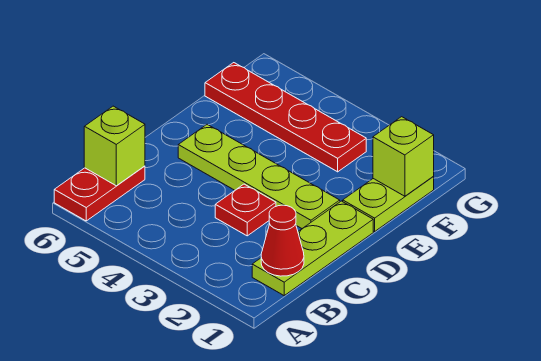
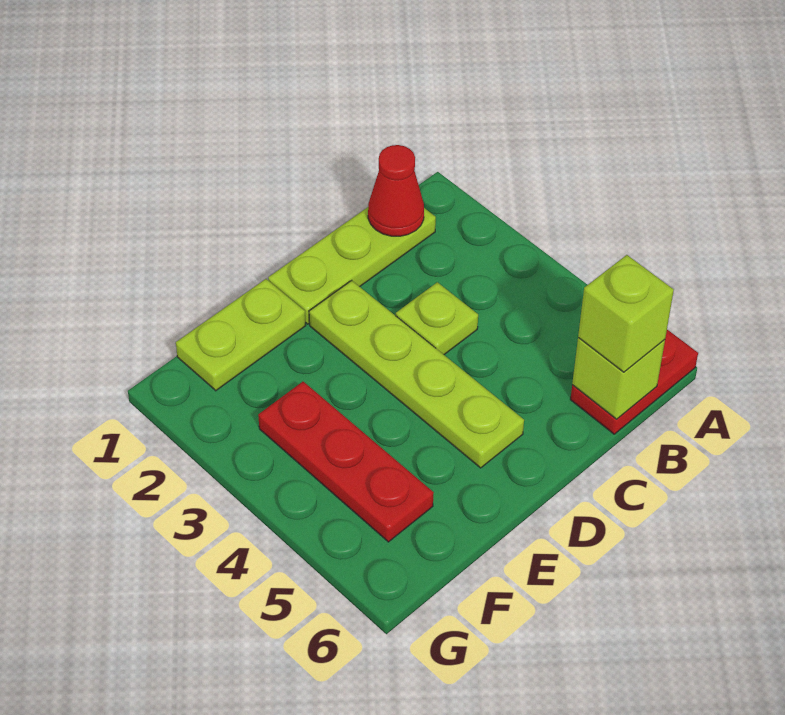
red plate C3 level 1 -> lime plate C3 level 1
lime brick F1 level 2 -> lime brick B6 level 3
red plate F3:F6 level 1 -> red plate F3:F5 level 1

